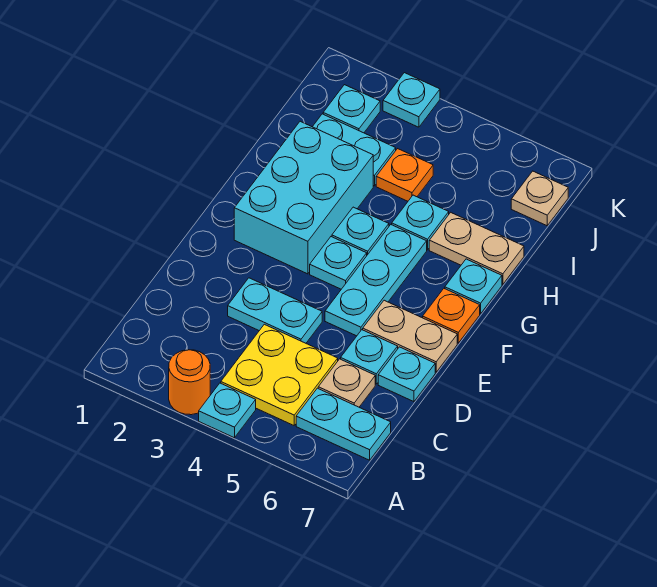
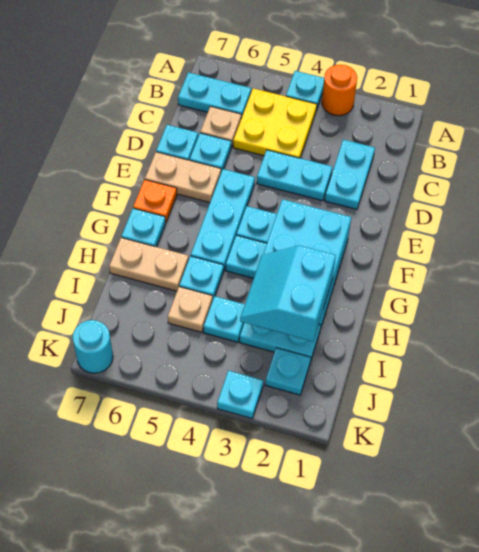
none -> cyan plate C2:D2 level 1
none -> cyan slope H2:I3 level 2 top 2
orange plate I4 level 1 -> cyan plate I4 level 1
tan plate J7 level 1 -> tan plate I5 level 1
none -> cyan round brick K7 level 1

